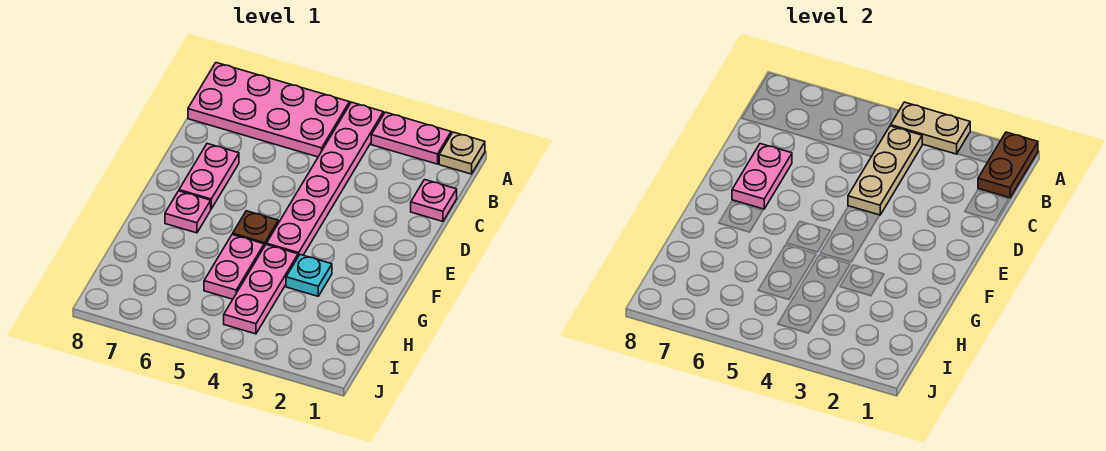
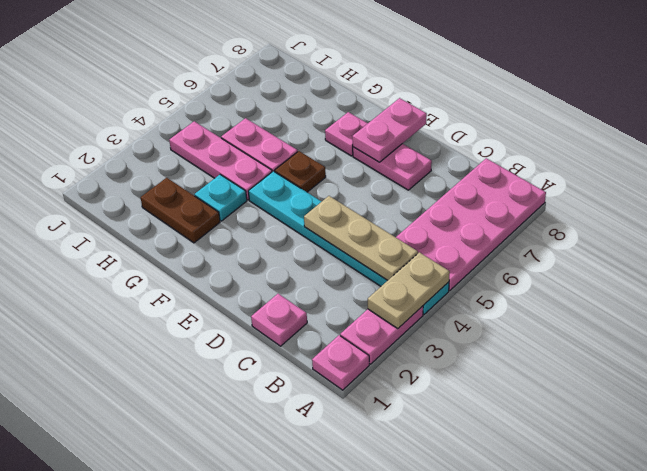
tan plate A1 level 1 -> pink plate A1 level 1
brown plate A1:B1 level 2 -> brown plate G2:H2 level 1
pink plate A4:F4 level 1 -> cyan plate A4:F4 level 1
pink plate D7:E7 level 2 -> pink plate E7:E8 level 2

